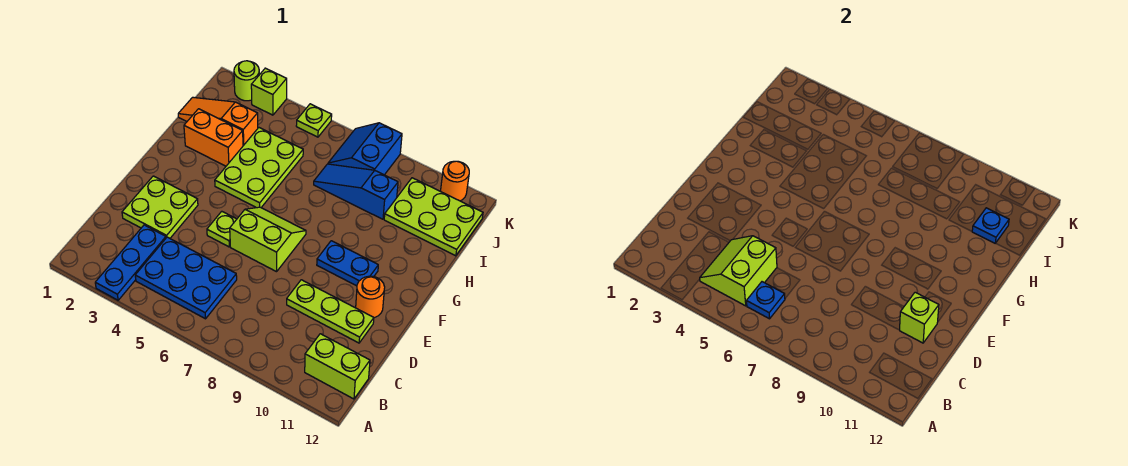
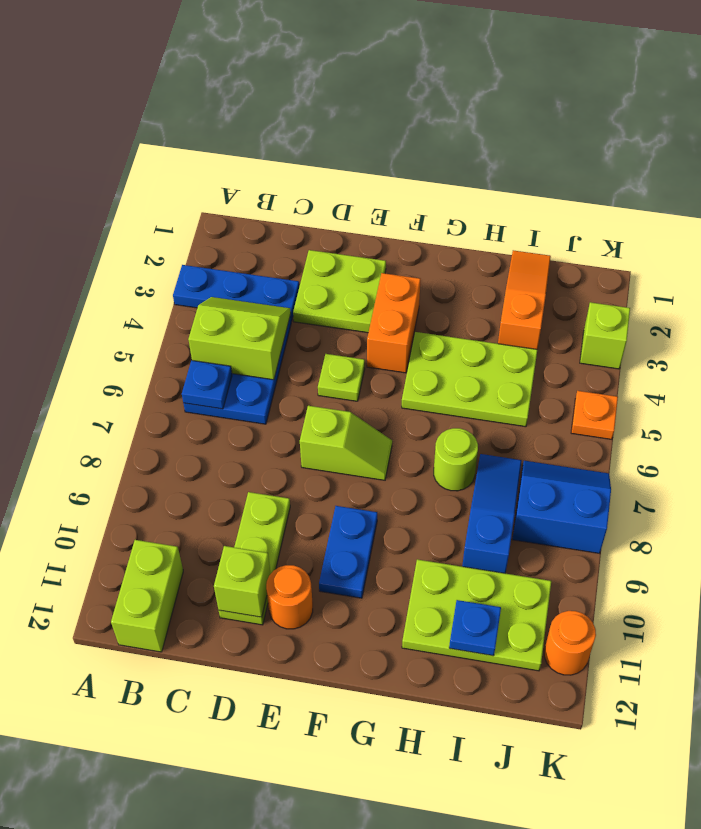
lime slope E6:F7 level 1 top E -> lime slope E7:F7 level 1 top E
orange brick H2:H3 level 1 -> orange brick F3:F4 level 1
lime plate I10:J12 level 1 -> lime plate H10:J11 level 1
lime round brick K2 level 1 -> lime round brick H7 level 1
lime plate K5 level 1 -> orange plate K5 level 1

